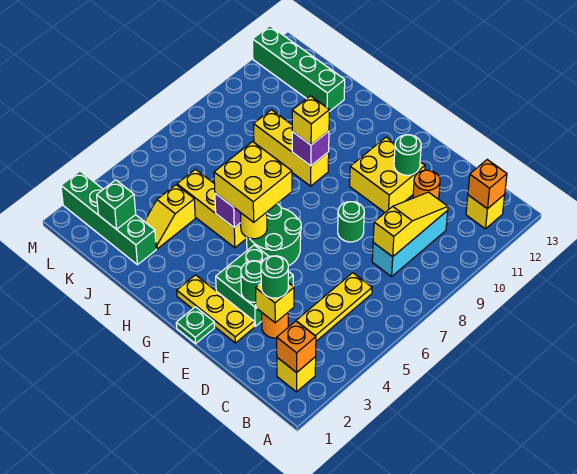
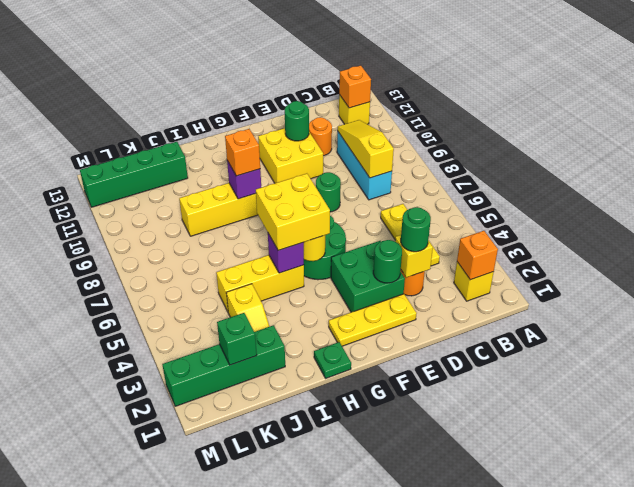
green plate F1 level 1 -> green plate H1 level 1
yellow brick H9 level 3 -> orange brick H9 level 3

